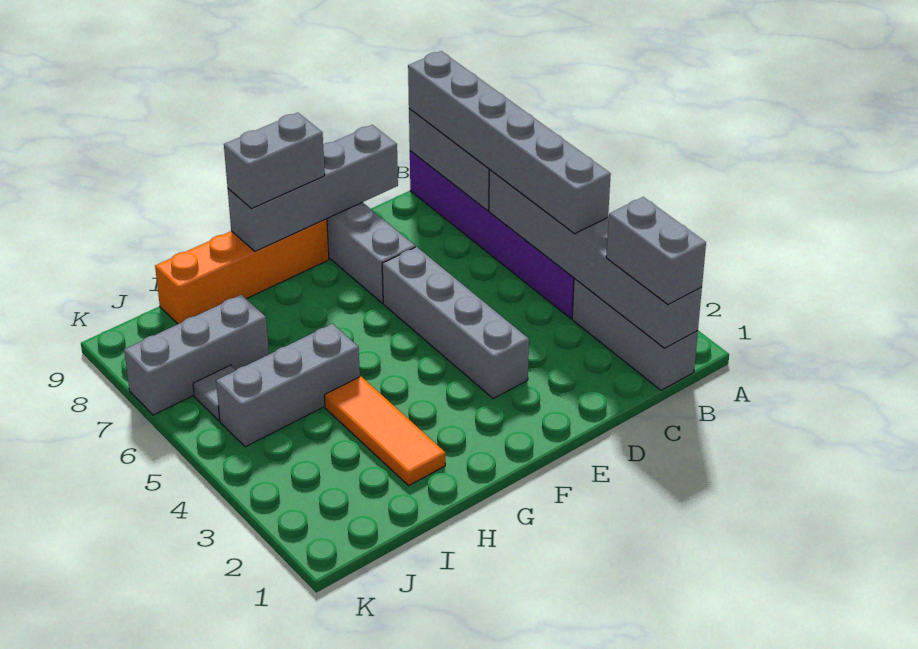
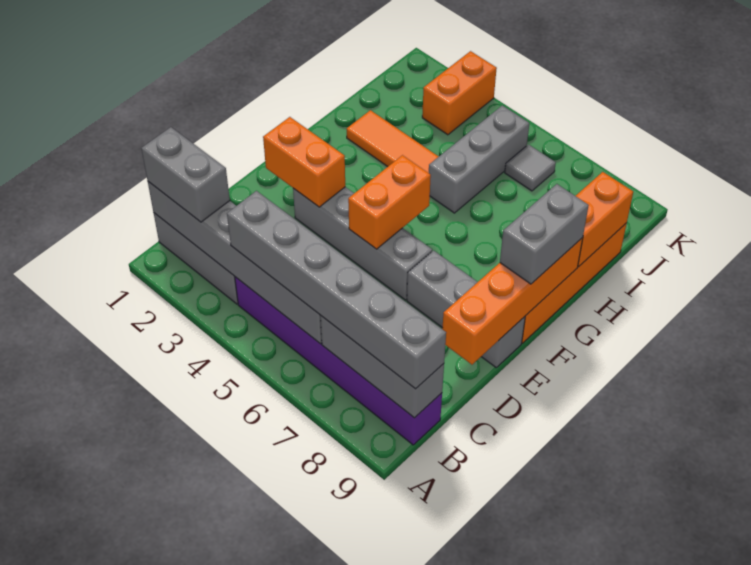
grey brick D9:G9 level 2 -> orange brick D9:G9 level 2
none -> orange brick E2:E3 level 2
none -> orange brick E5:F5 level 2
none -> orange brick H9:I9 level 2
grey brick I7:K7 level 1 -> none
none -> orange brick J3:K3 level 1

